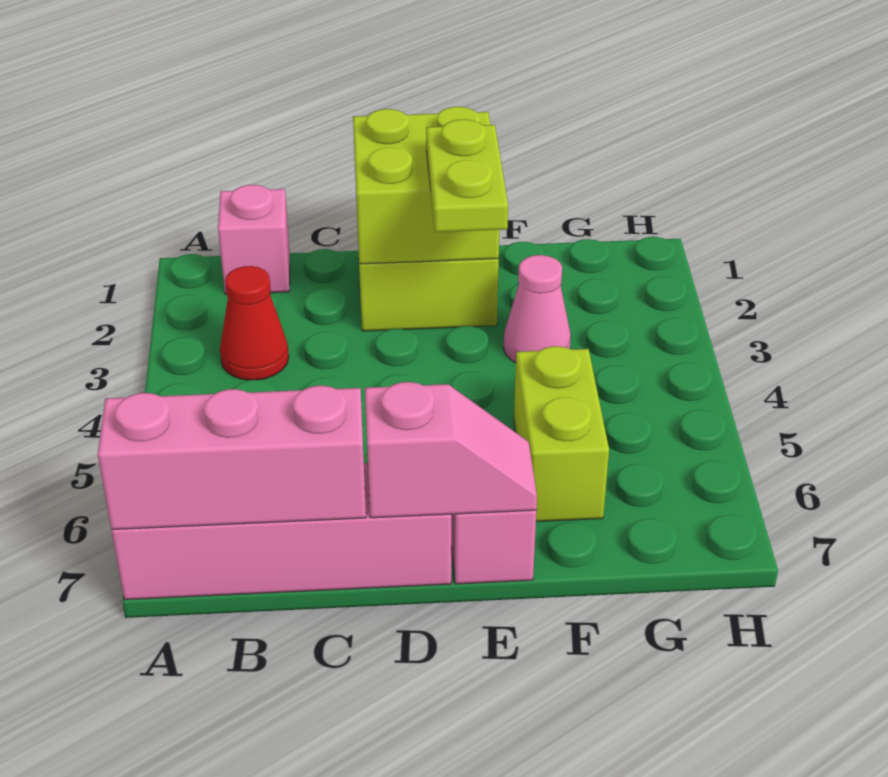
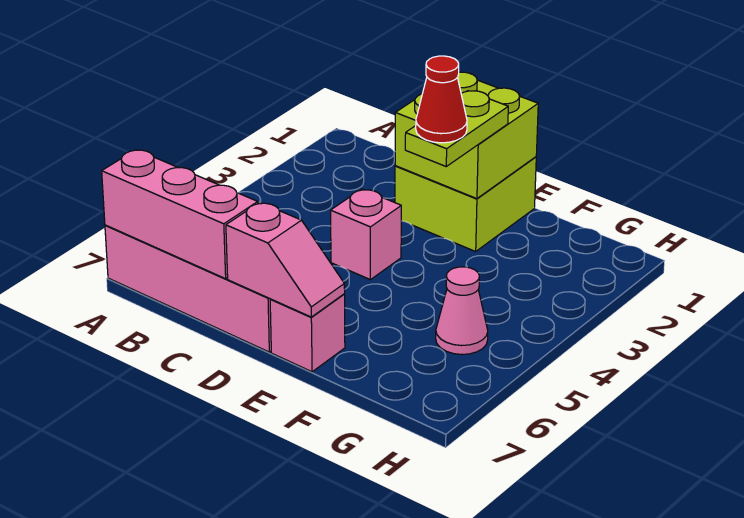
pink brick B1 level 1 -> pink brick D4 level 1
red cone B3 level 1 -> red cone E3 level 4
pink cone F3 level 1 -> pink cone G5 level 1
lime brick F5:F6 level 1 -> none

